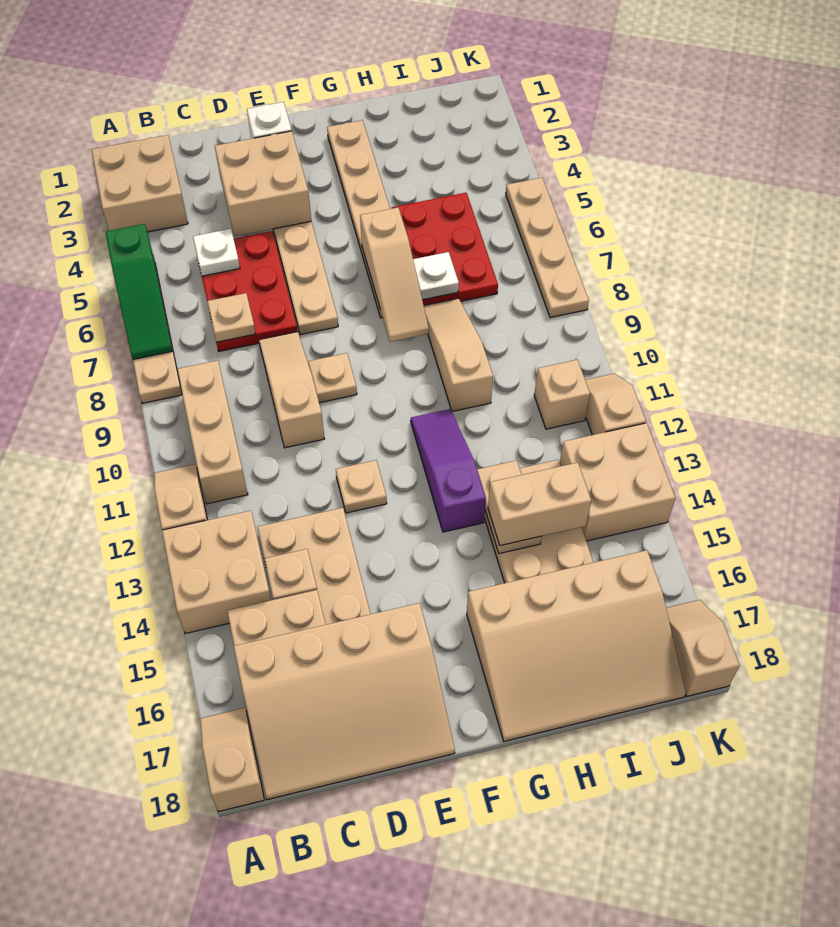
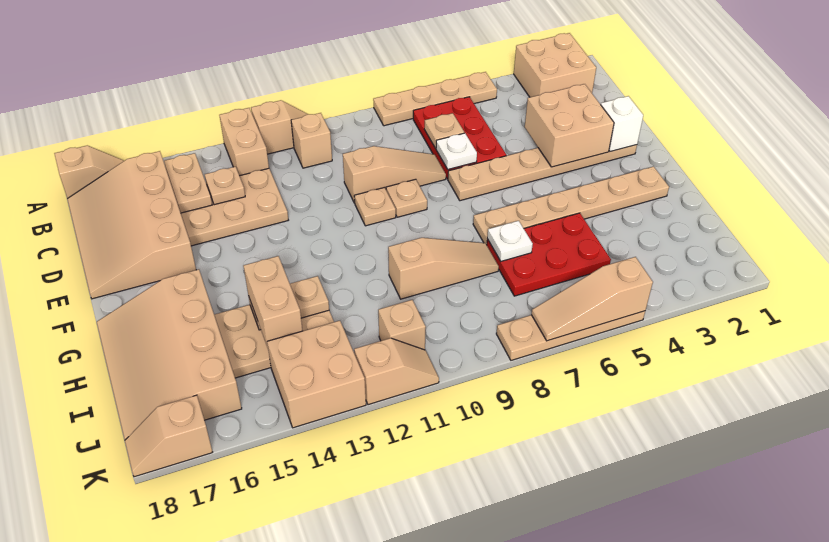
green slope A5:A7 level 2 top 5 -> none
tan brick A13:B14 level 1 -> tan brick A13:B13 level 1
tan brick B9:B11 level 1 -> tan brick B11 level 1
red plate C5:D7 level 1 -> red plate B6:D7 level 1
white plate C5 level 2 -> white plate D7 level 2
tan plate E12 level 1 -> tan plate E10 level 1
tan slope G6:G8 level 2 top 6 -> tan slope K5:K7 level 2 top 5
purple slope G11:G13 level 1 top 13 -> none
tan slope K17:K18 level 1 top 18 -> tan slope K17:K18 level 1 top 17

